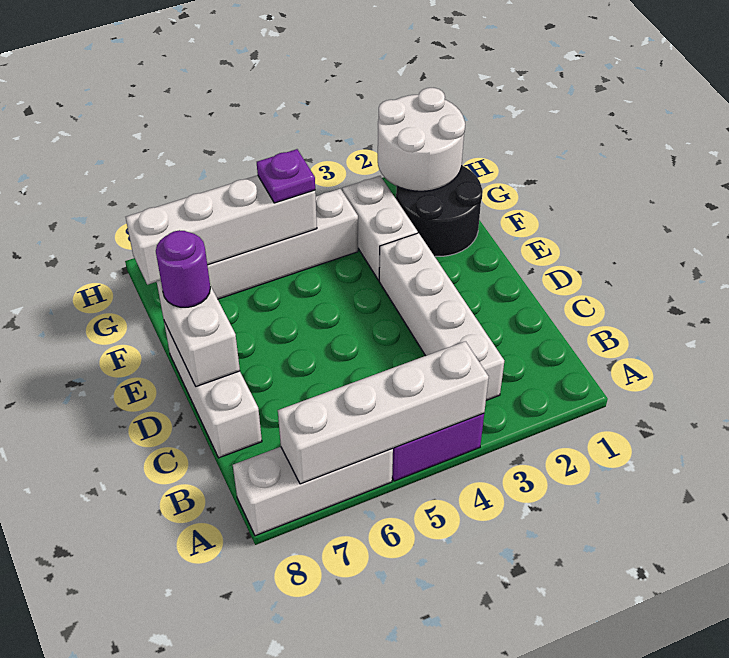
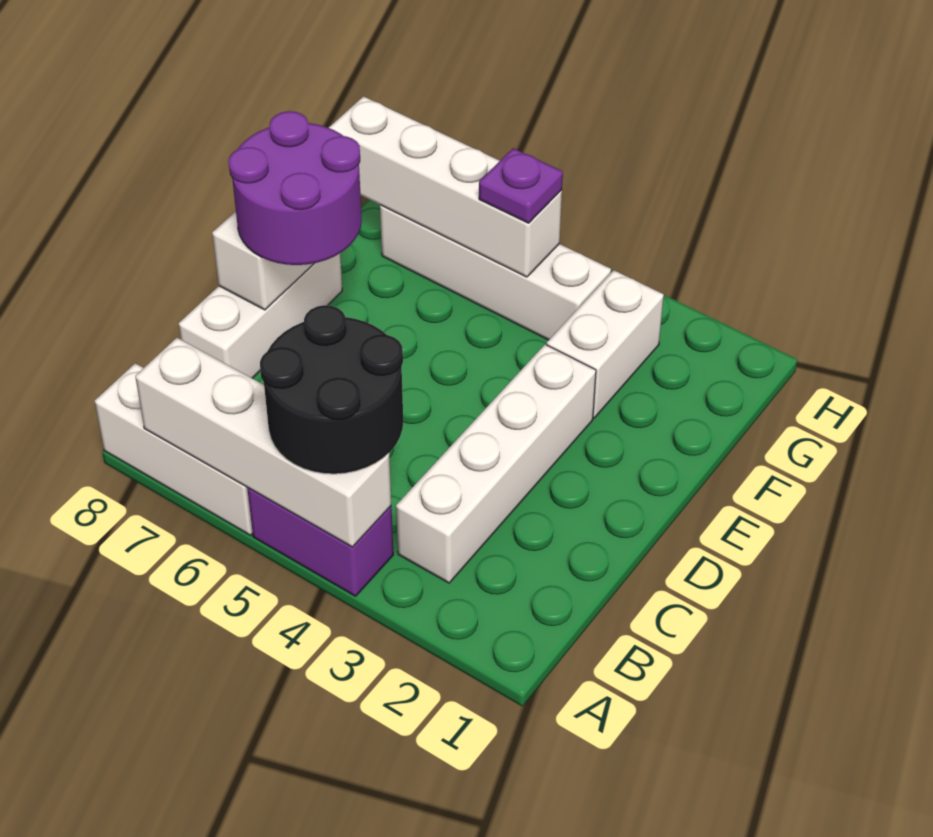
purple round brick E8 level 3 -> purple round brick D7:E8 level 3
black round brick F1:G2 level 1 -> black round brick A4:B5 level 3
white round brick G1:H2 level 2 -> none

